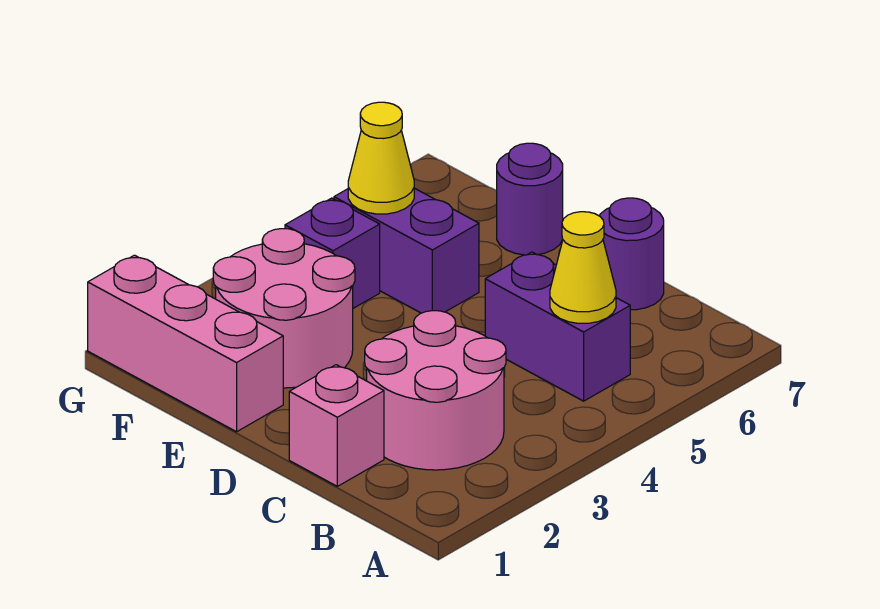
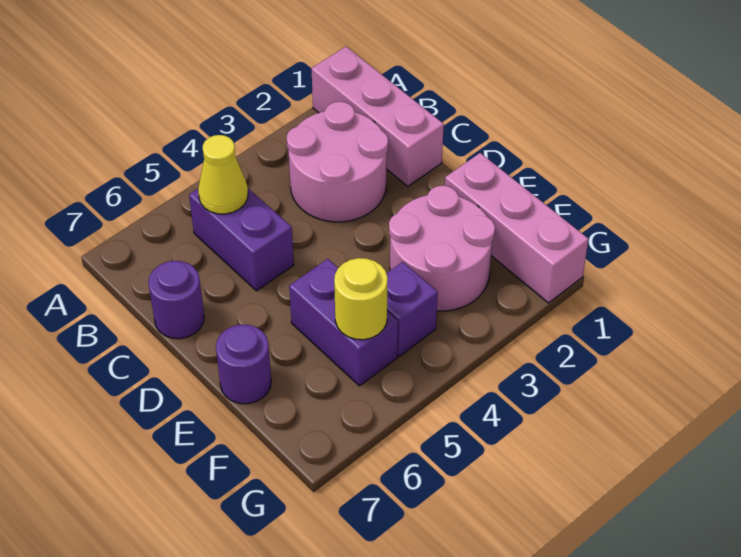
pink brick C1 level 1 -> pink brick A1:C1 level 1
yellow cone F5 level 2 -> yellow round brick F5 level 2

